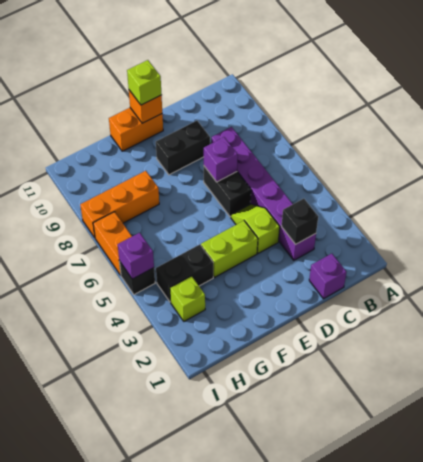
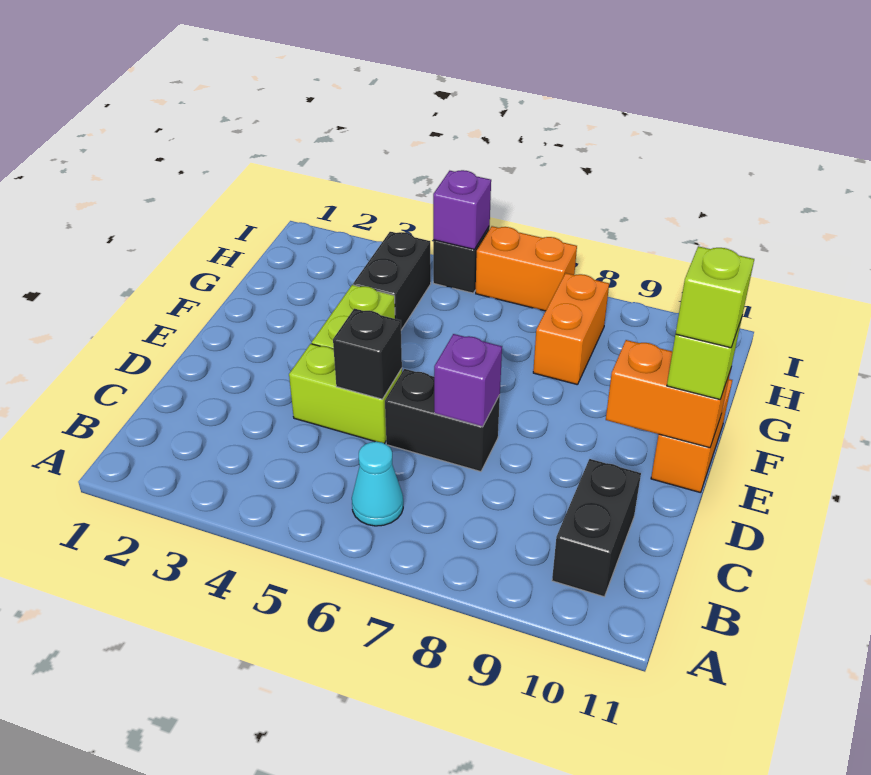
none -> cyan cone B6 level 1
purple brick C1 level 1 -> none
purple brick C3:C8 level 1 -> none
black brick C3 level 2 -> black brick D5 level 2
lime slope D4:D5 level 1 top 4 -> lime brick D4:D5 level 1
black brick D9:E9 level 1 -> black brick B10:C10 level 1
orange brick E11 level 2 -> orange brick E10:E11 level 2
orange brick G8:I8 level 1 -> orange brick G8:H8 level 1
lime brick H3 level 1 -> lime brick E11 level 4

